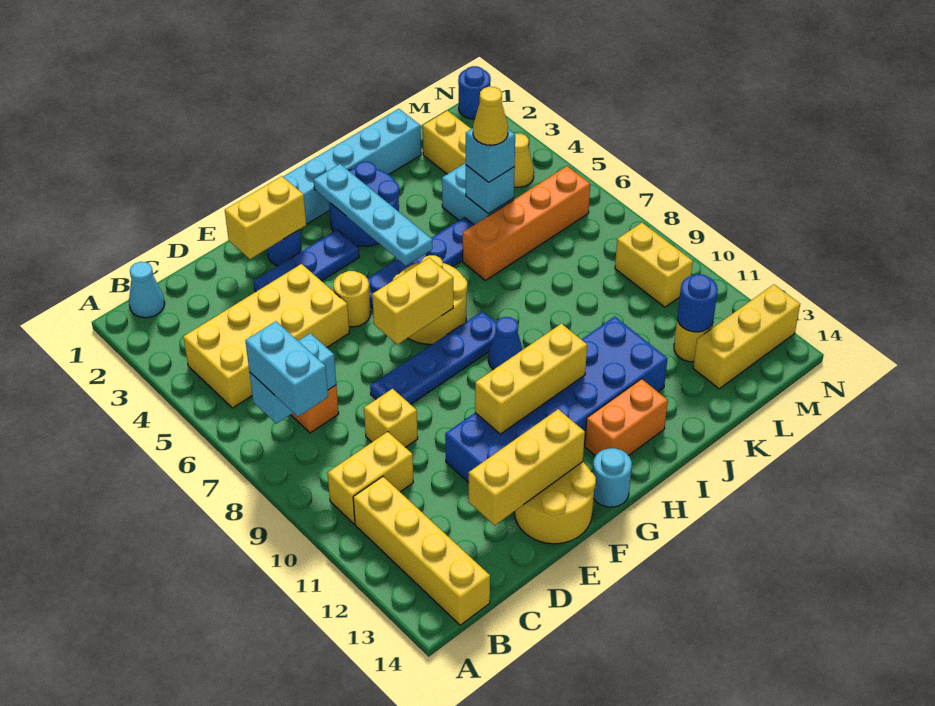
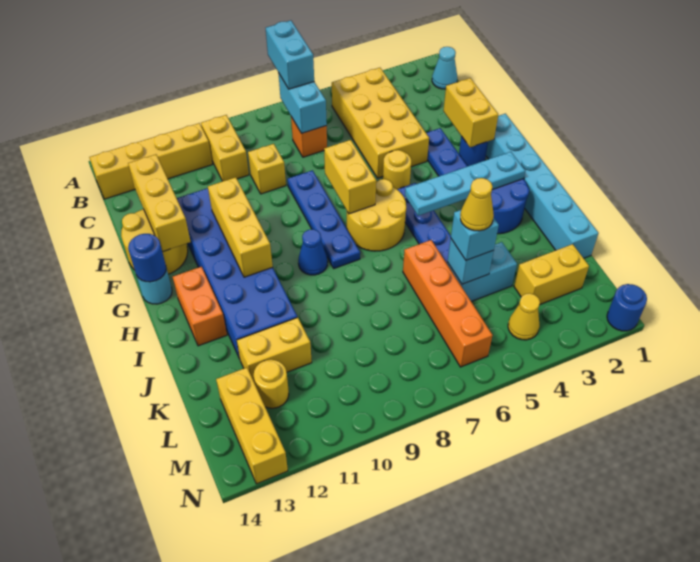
cyan brick B7:B8 level 3 -> cyan brick A7:B7 level 3
blue round brick L12 level 2 -> blue round brick G14 level 2
yellow brick M9:M10 level 1 -> yellow brick K11:K12 level 1

